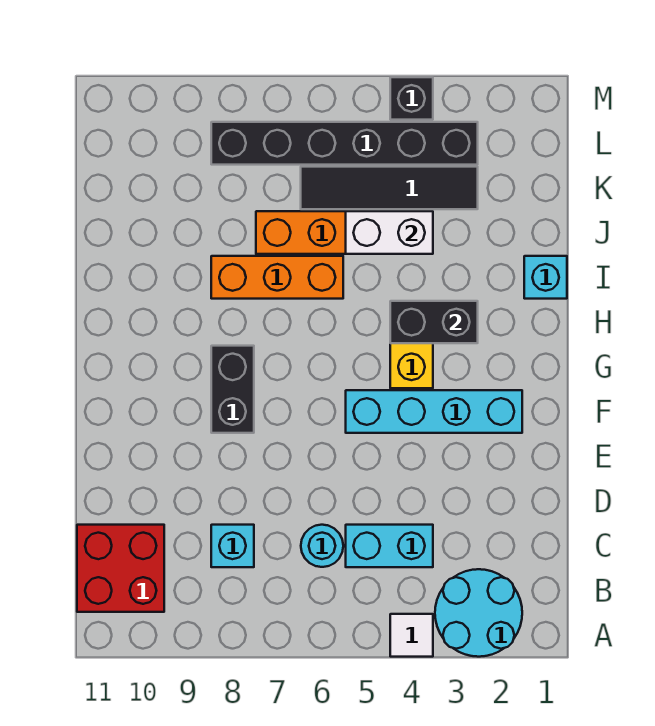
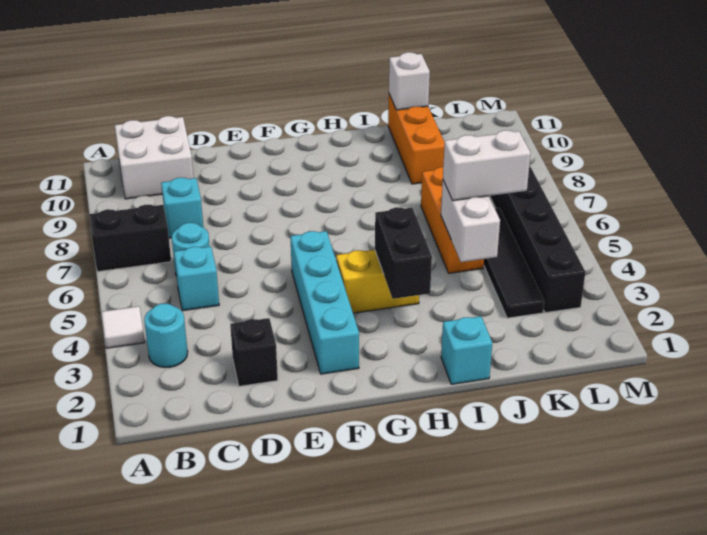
cyan round brick A2:B3 level 1 -> cyan round brick B3 level 1
red brick B10:C11 level 1 -> white brick B10:C11 level 1
cyan brick C4:C5 level 1 -> cyan brick C5 level 1
black brick F8:G8 level 1 -> black brick A7:B7 level 1
orange brick I6:I8 level 1 -> orange brick J9:J11 level 1
none -> white brick J5:K5 level 3
none -> white brick J11 level 2
black brick M4 level 1 -> black brick D2 level 1

